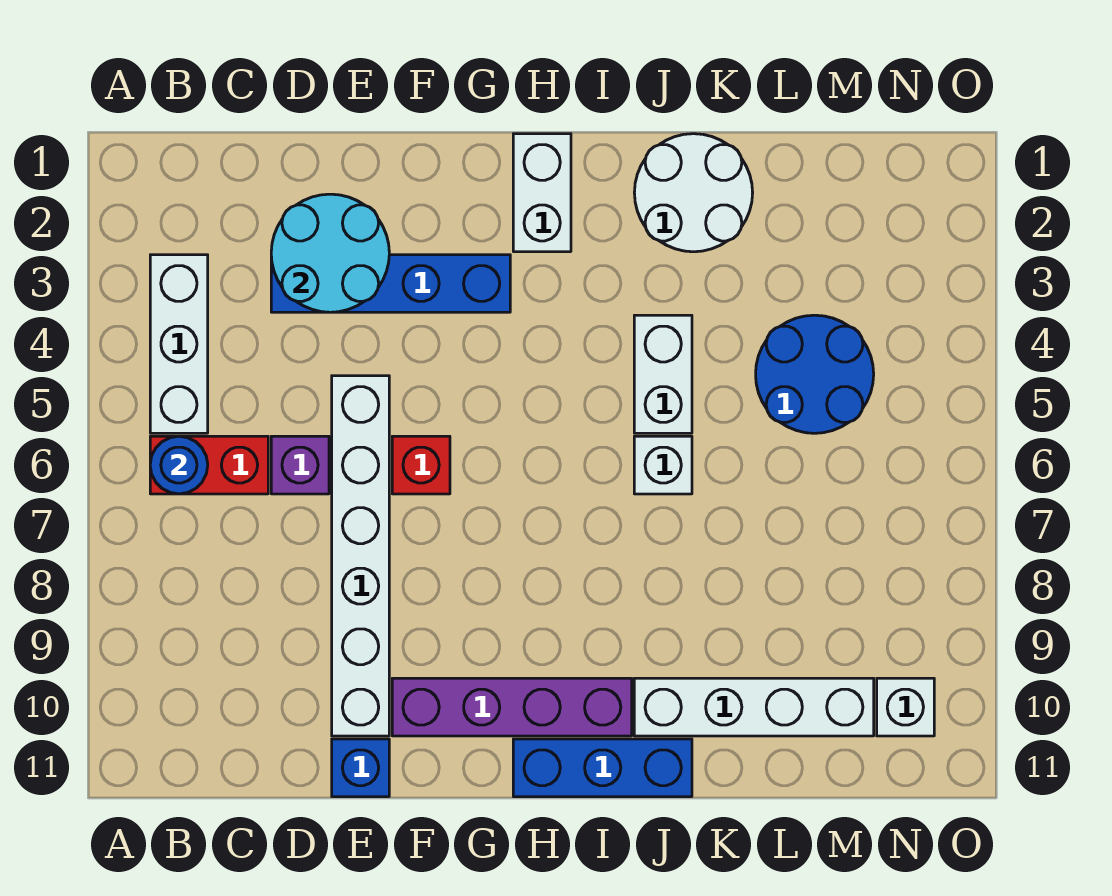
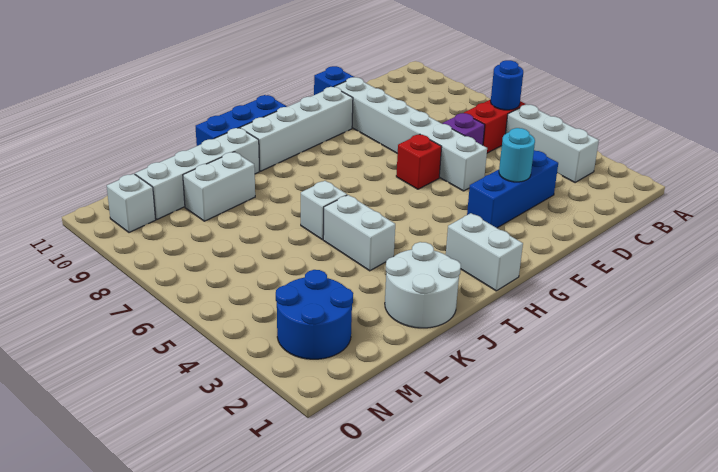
cyan round brick D2:E3 level 2 -> cyan round brick E3 level 2
blue brick D3:G3 level 1 -> blue brick D3:F3 level 1
purple brick F10:I10 level 1 -> white brick F10:I10 level 1
none -> white brick K9:L9 level 1
blue round brick L4:M5 level 1 -> blue round brick M2:N3 level 1

